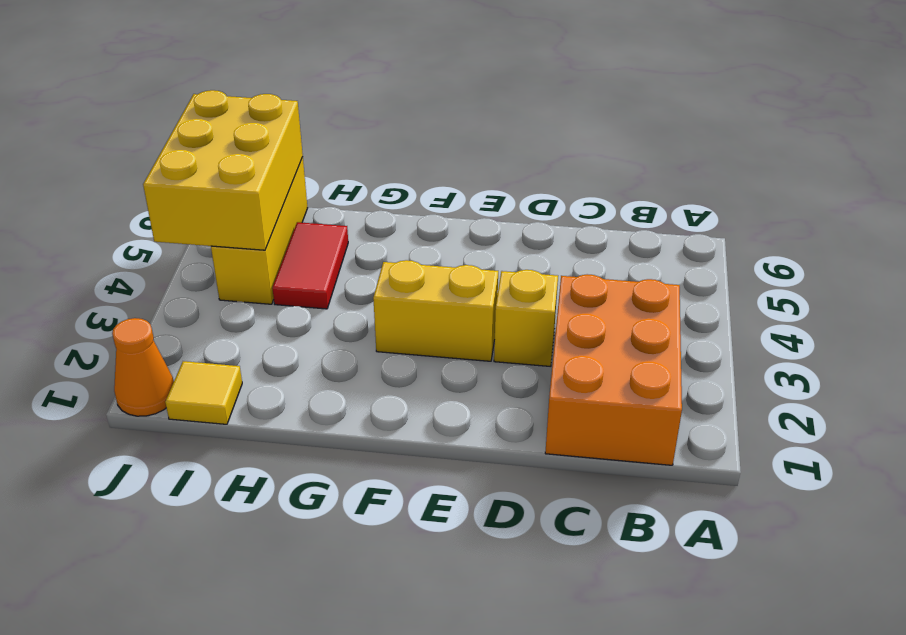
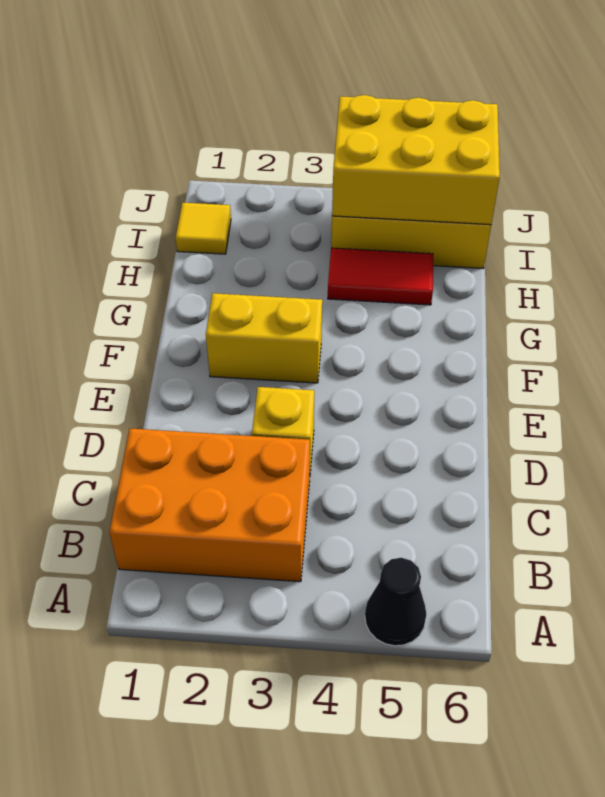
none -> black cone A5 level 1
yellow brick E3:F3 level 1 -> yellow brick F2:F3 level 1
orange cone J1 level 1 -> none

